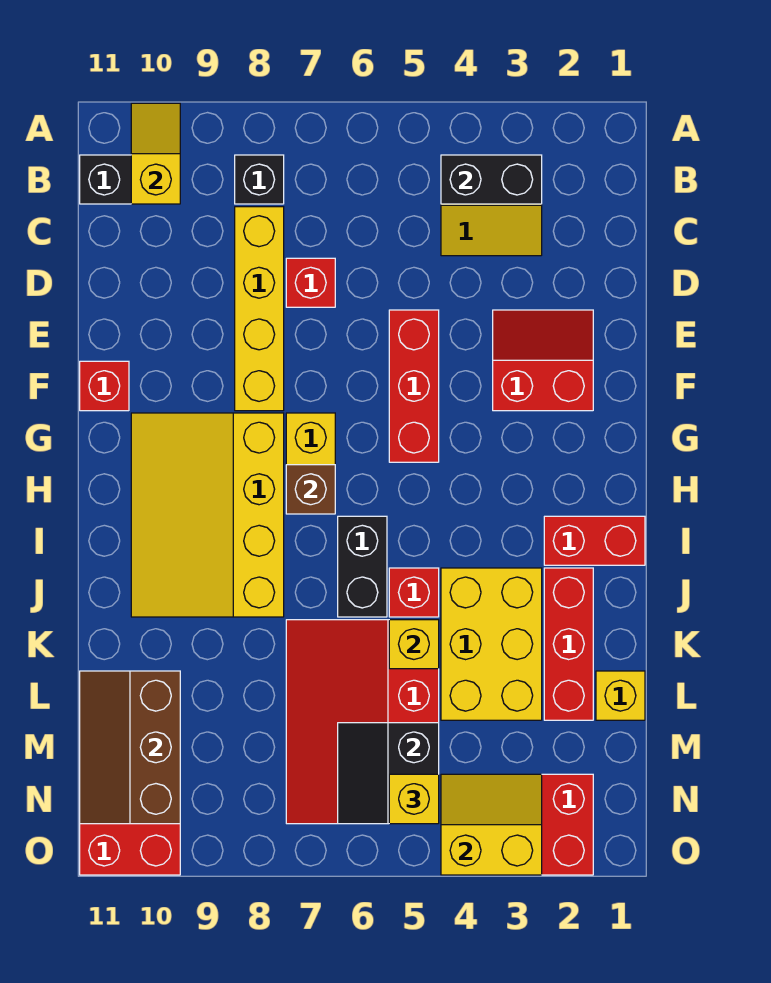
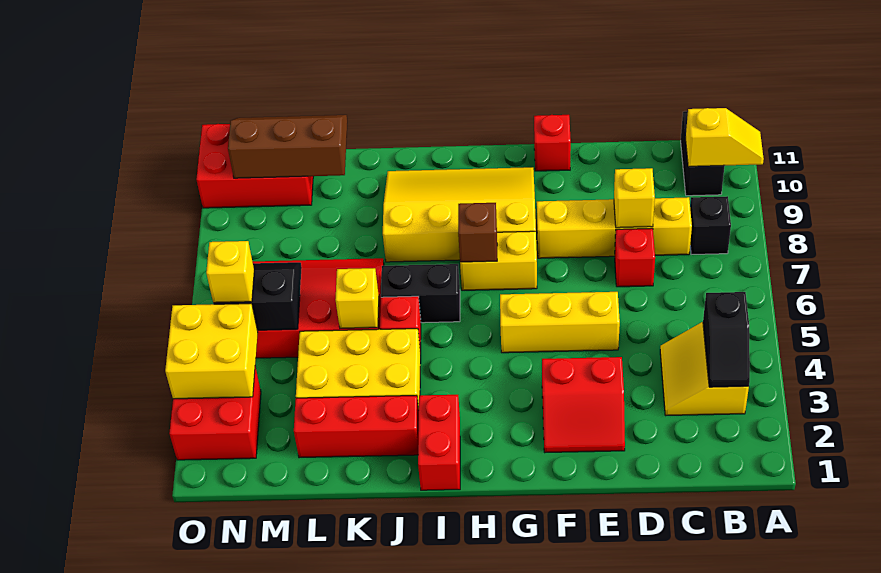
black brick B3:B4 level 2 -> black slope B3:B4 level 2 top 4
red slope E2:F3 level 1 top F -> red slope E2:F3 level 1 top 3
red brick E5:G5 level 1 -> yellow brick E5:G5 level 1
yellow brick L1 level 1 -> yellow brick D8 level 2
yellow slope N3:O4 level 2 top O -> yellow brick N3:O4 level 2

